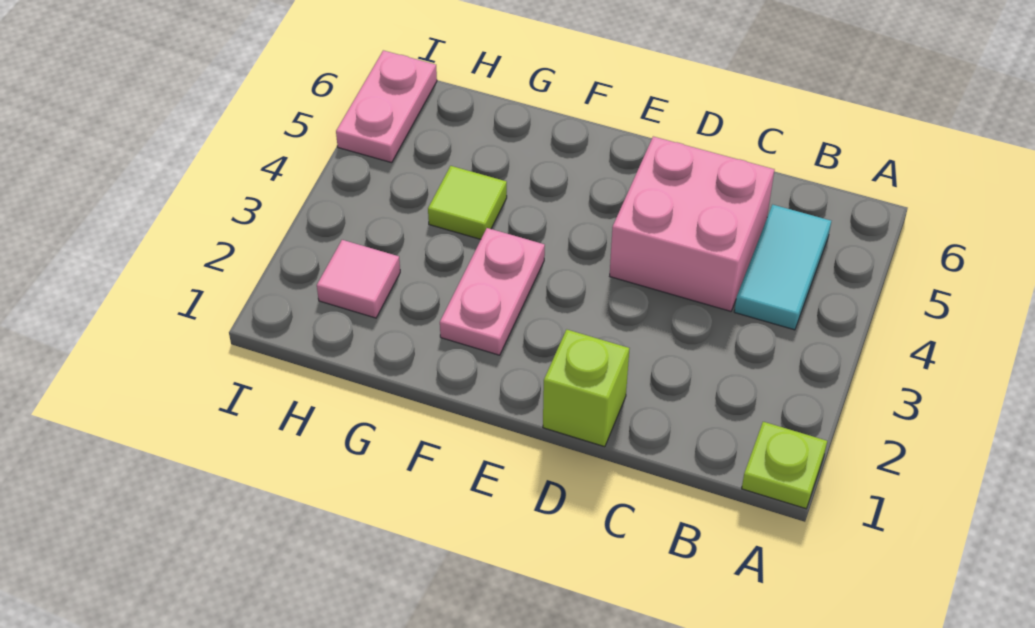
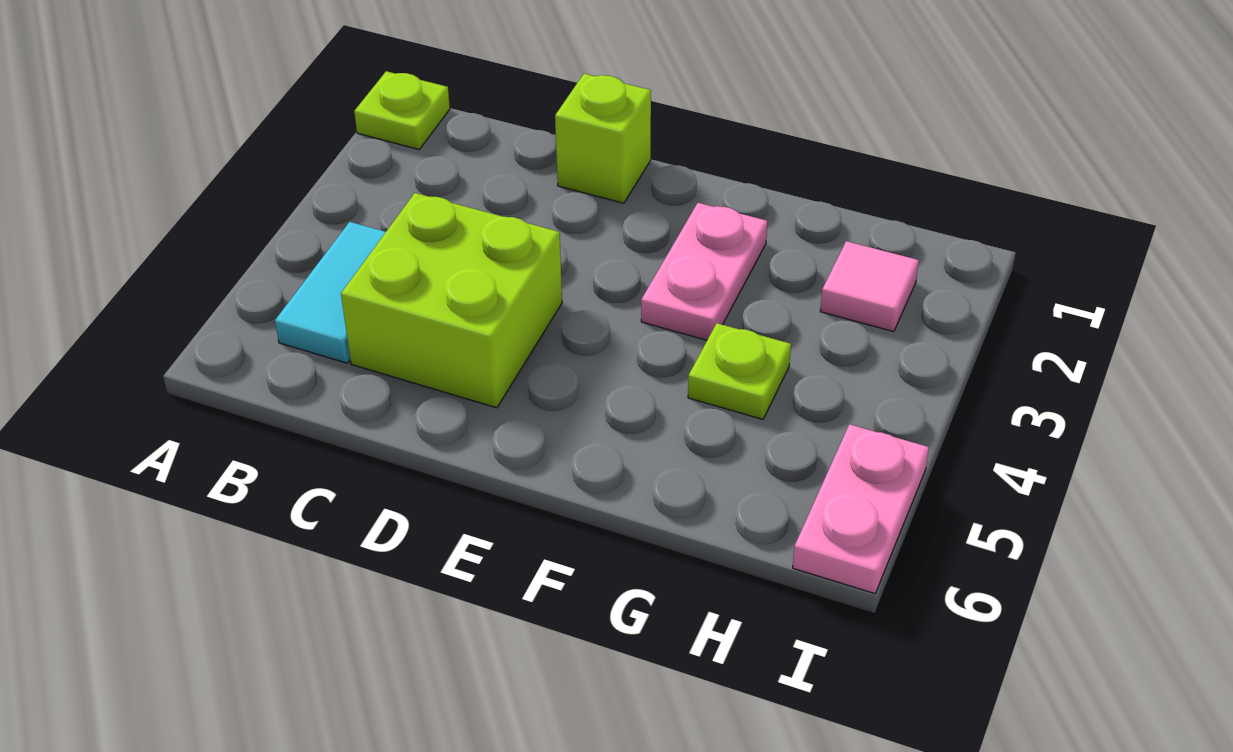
pink brick C4:D5 level 1 -> lime brick C4:D5 level 1
lime tile G4 level 1 -> lime plate G4 level 1

